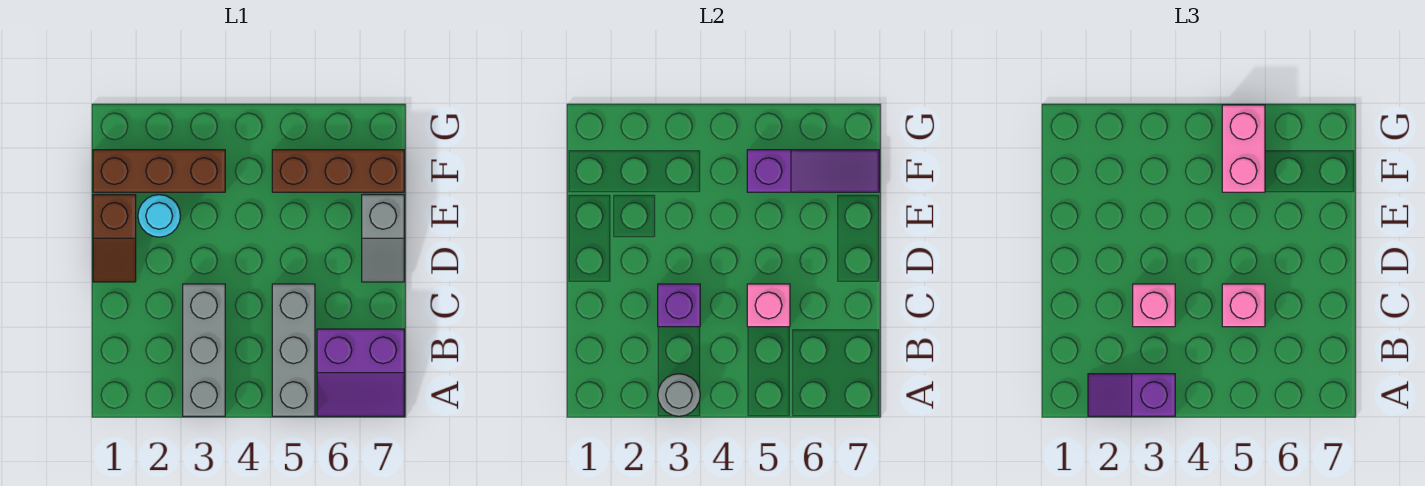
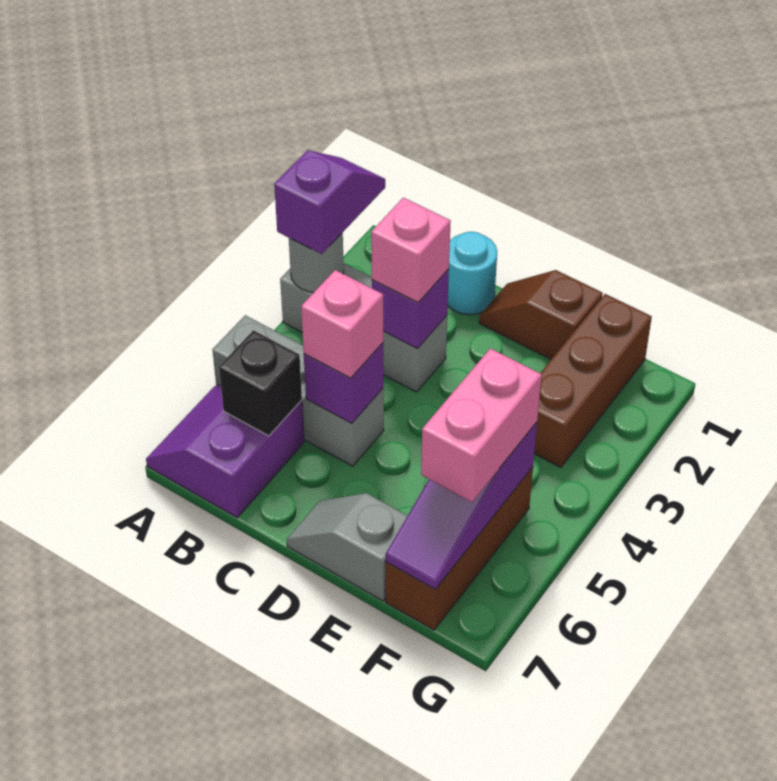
none -> black brick B6 level 2
pink brick C5 level 2 -> purple brick C5 level 2
cyan round brick E2 level 1 -> cyan round brick C1 level 1
pink brick F5:G5 level 3 -> pink brick F5:F6 level 3

